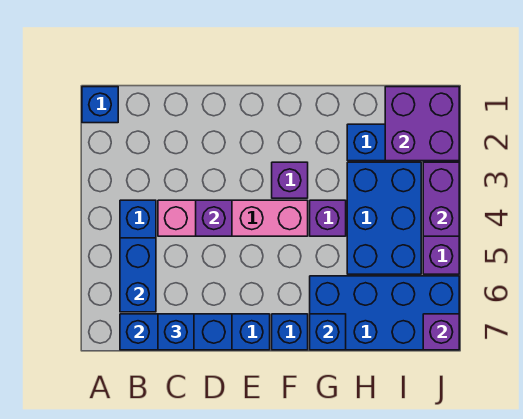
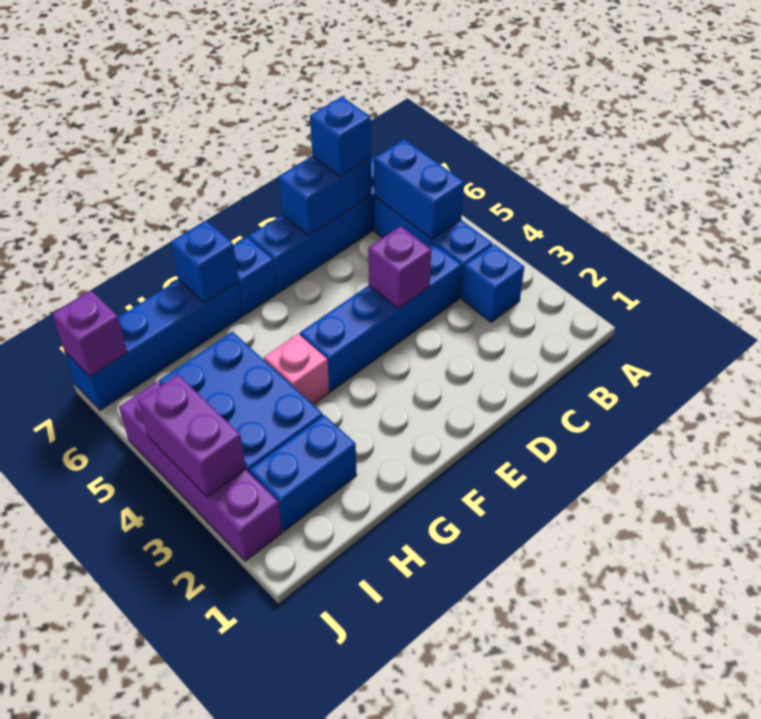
blue brick A1 level 1 -> blue brick B3 level 1
blue brick B7:D7 level 2 -> blue brick C7:D7 level 2
pink brick C4:F4 level 1 -> blue brick C4:F4 level 1
purple brick F3 level 1 -> none
purple brick G4 level 1 -> pink brick G4 level 1
blue brick G6:J7 level 1 -> blue brick G7:J7 level 1
purple brick I1:J2 level 2 -> none

